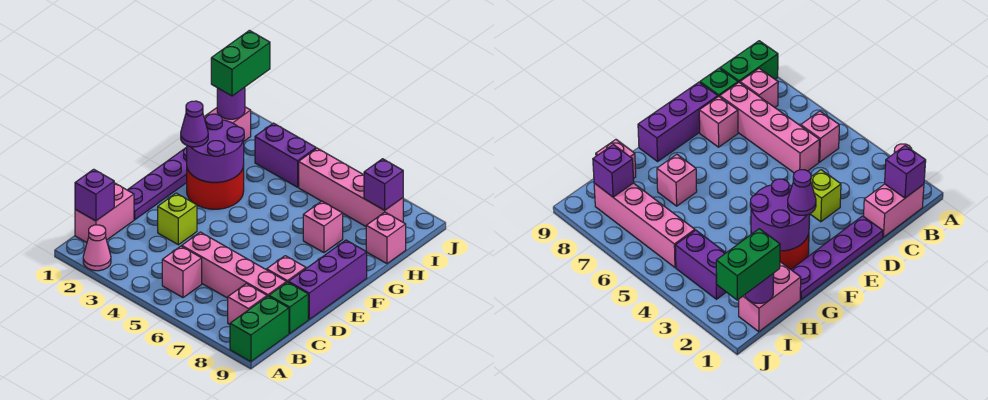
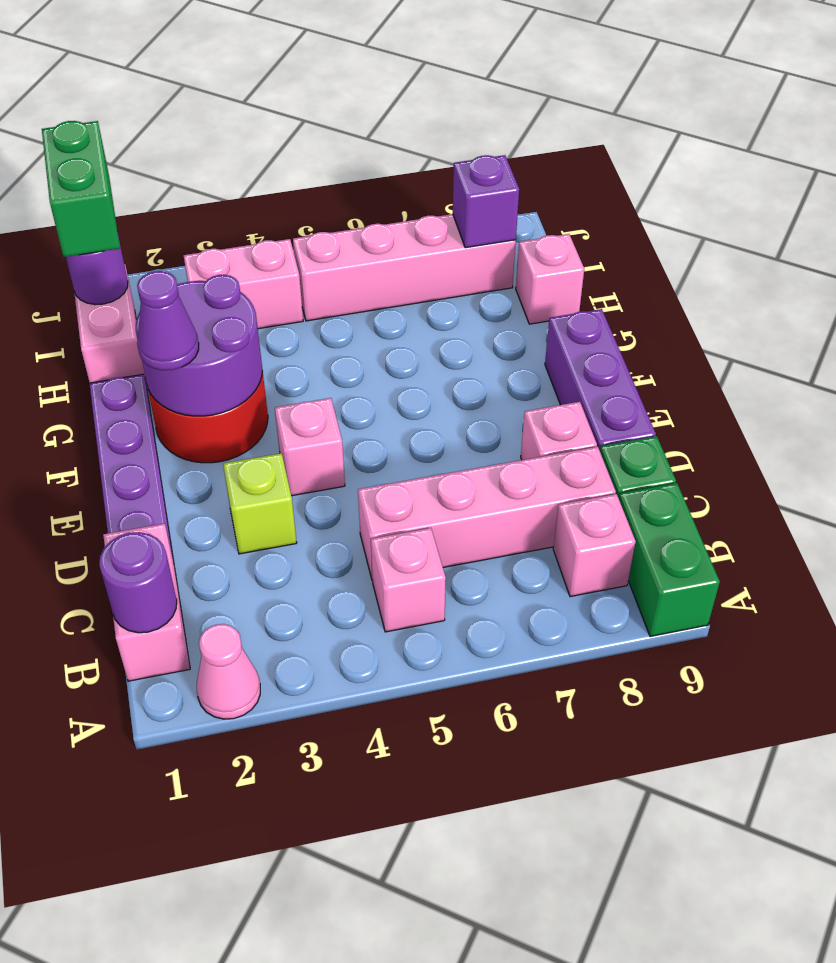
purple brick B1 level 2 -> purple round brick B1 level 2
pink brick G7 level 1 -> pink brick E4 level 1
purple brick I3:I4 level 1 -> pink brick I3:I4 level 1

